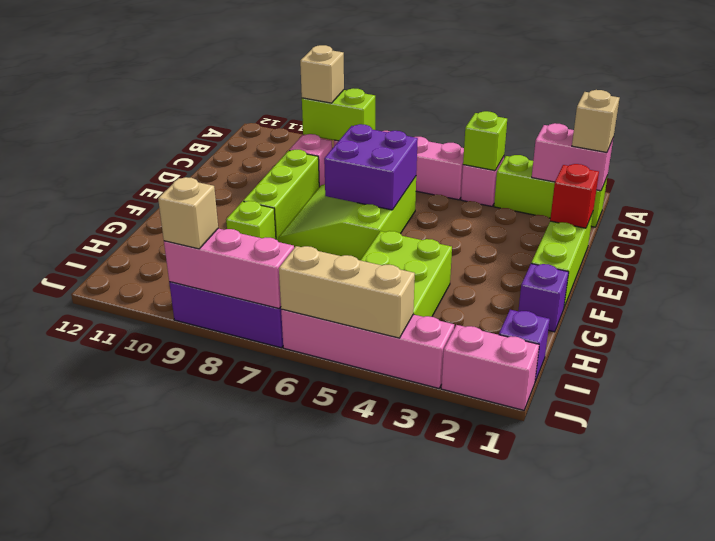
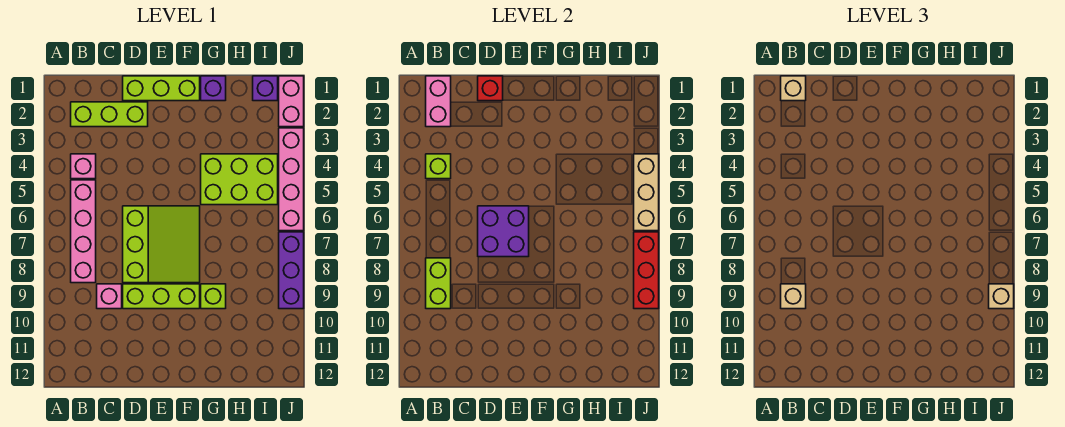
lime brick B1:B3 level 1 -> lime brick B2:D2 level 1
lime slope D6:F8 level 1 top 6 -> lime slope D6:F8 level 1 top D
pink brick J7:J9 level 2 -> red brick J7:J9 level 2

